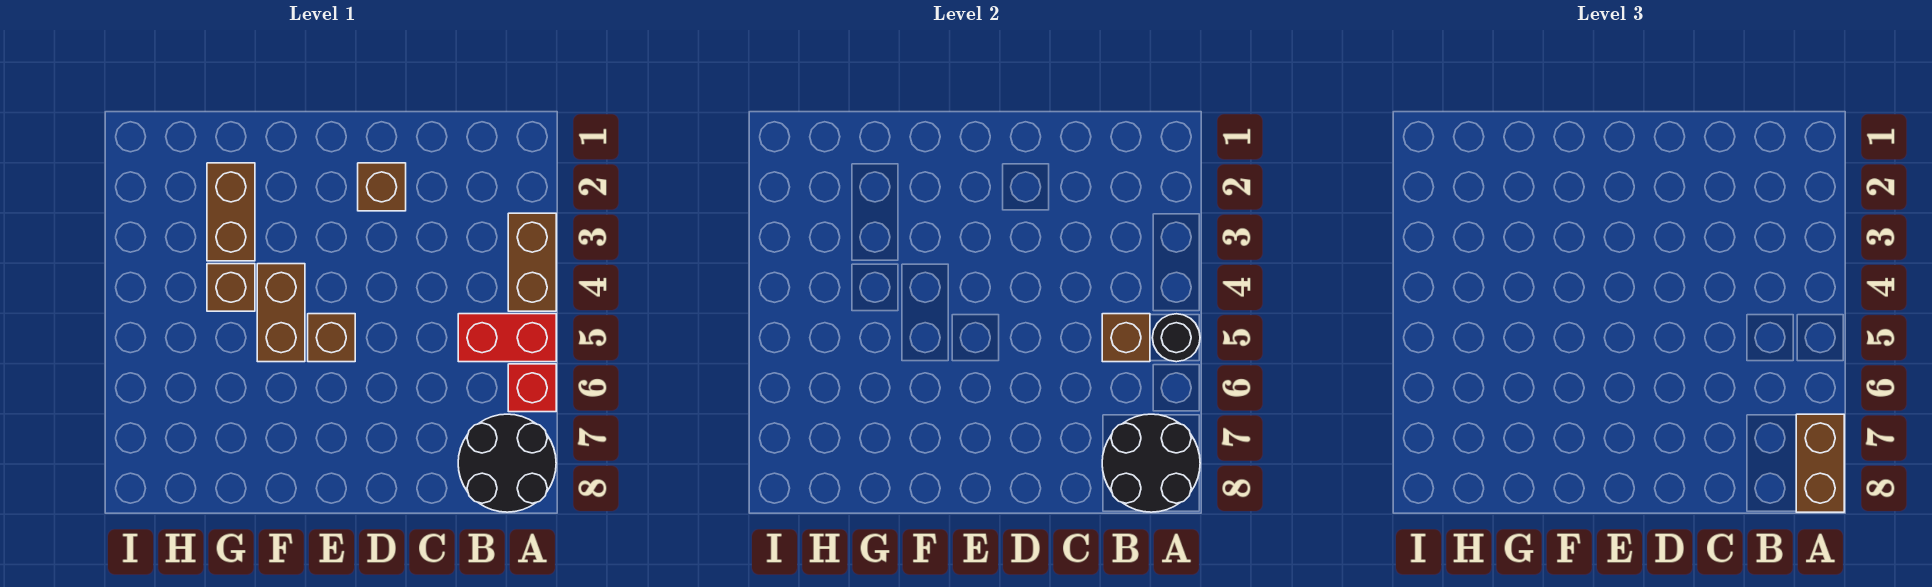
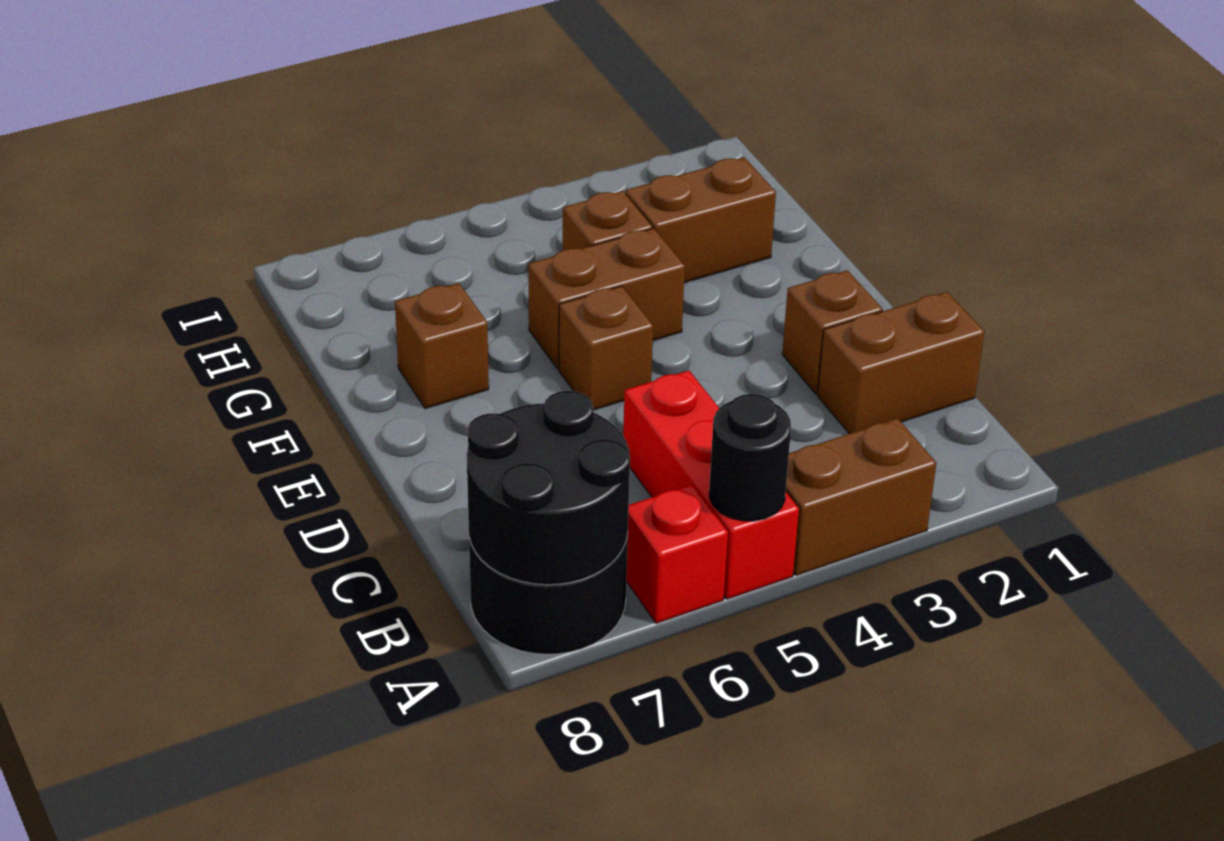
red brick A5:B5 level 1 -> red brick A5:C5 level 1
brown brick A7:A8 level 3 -> brown brick C1:C2 level 1
brown brick B5 level 2 -> brown brick F7 level 1

